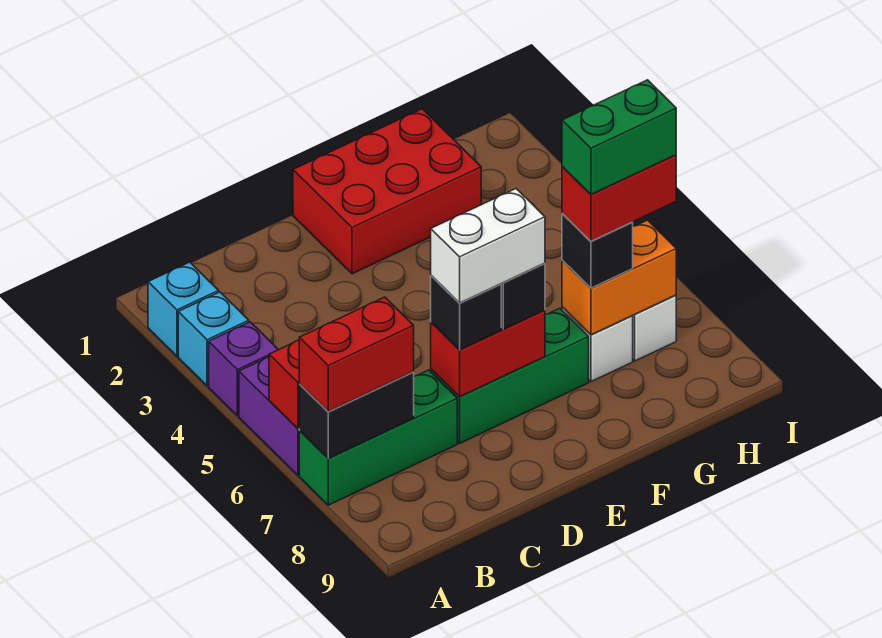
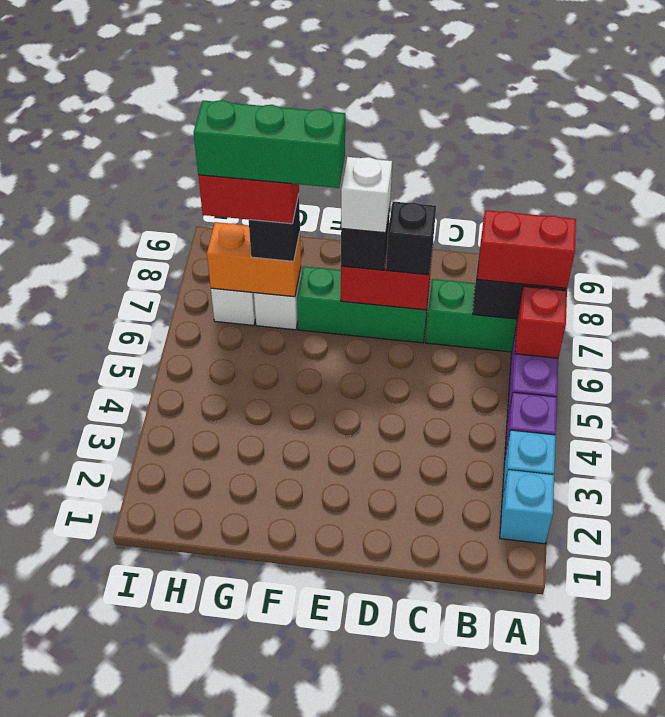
white brick D7:E7 level 4 -> white brick E7 level 4
red brick E1:G2 level 1 -> none
green brick G7:H7 level 5 -> green brick F7:H7 level 5

